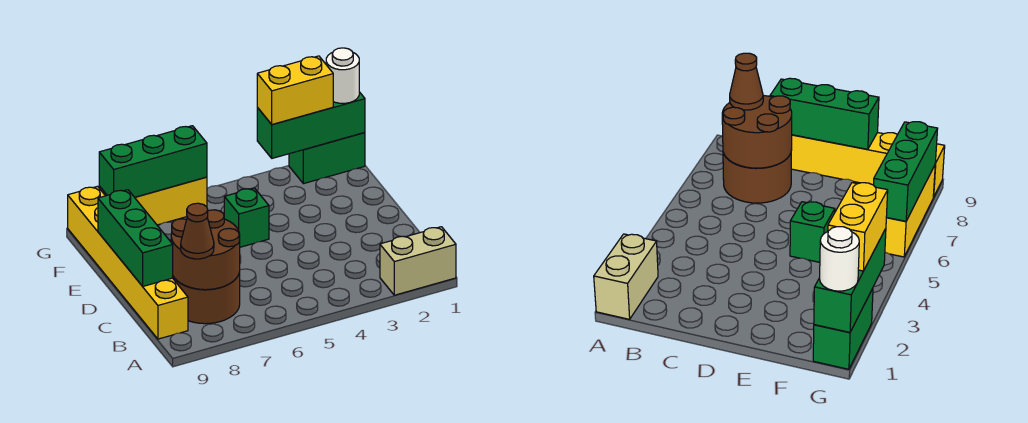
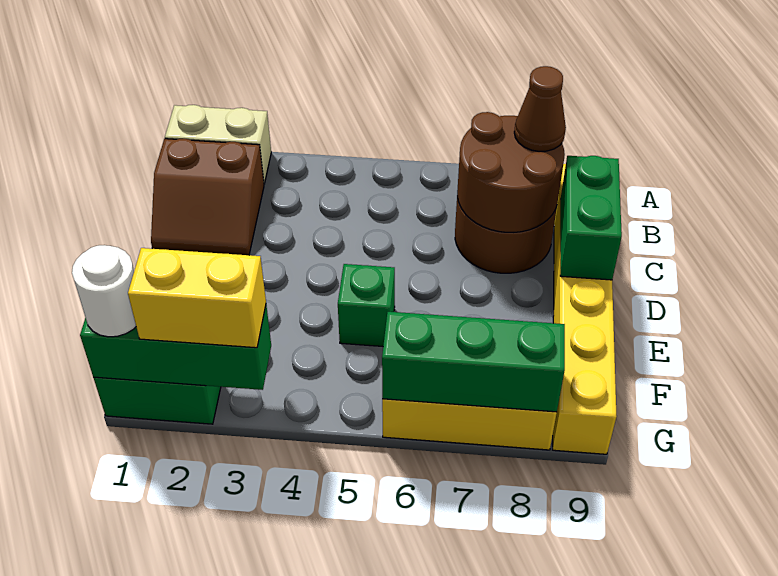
none -> brown slope B1:C2 level 1 top B
green brick C9:E9 level 2 -> green brick C9:D9 level 2

